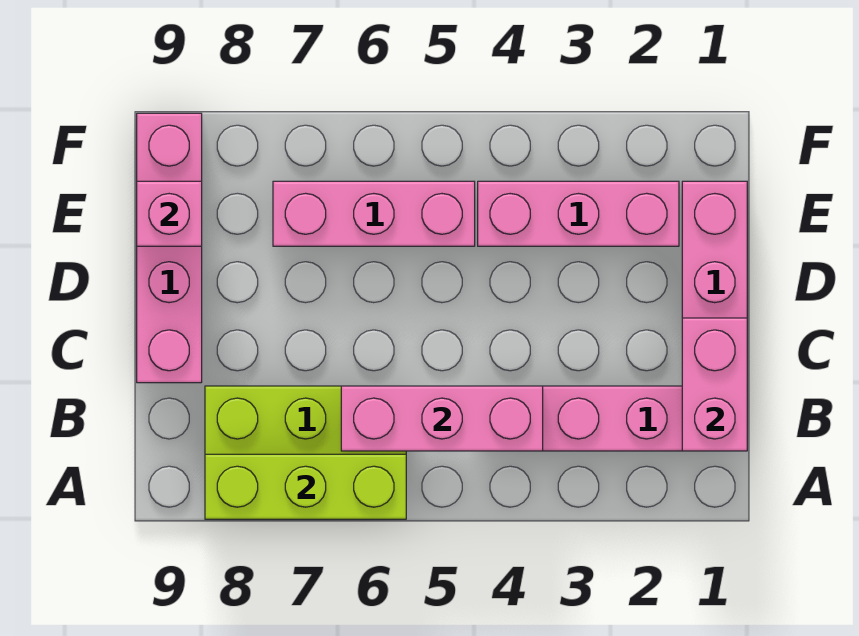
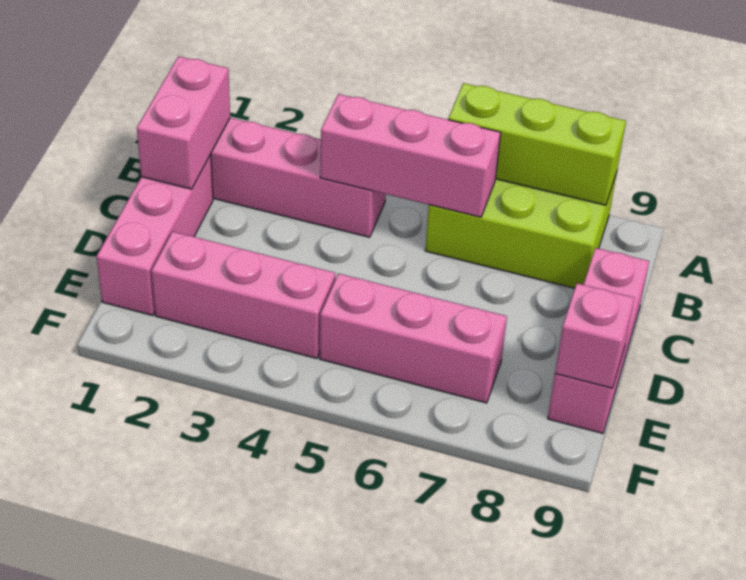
pink brick C9:F9 level 1 -> pink brick C9:E9 level 1

